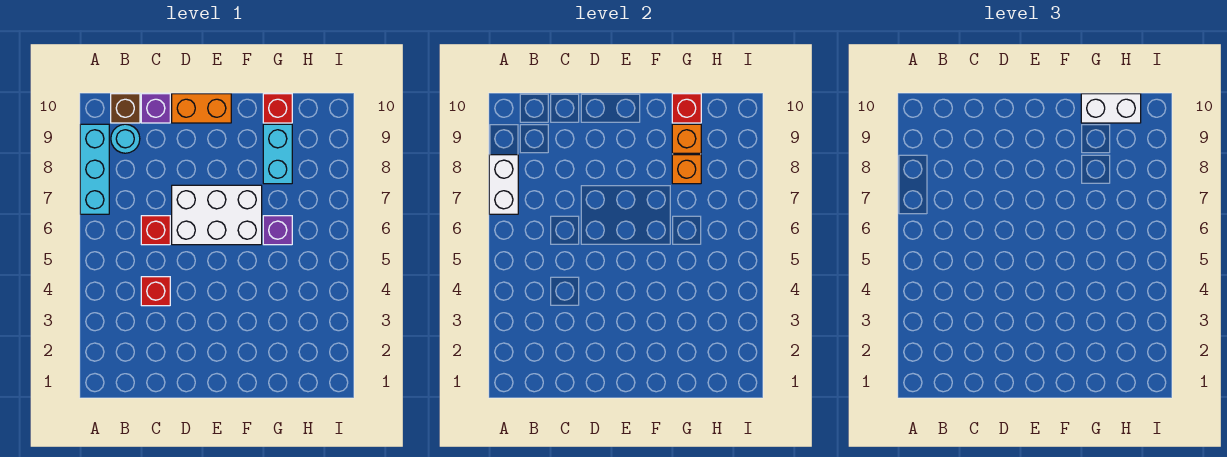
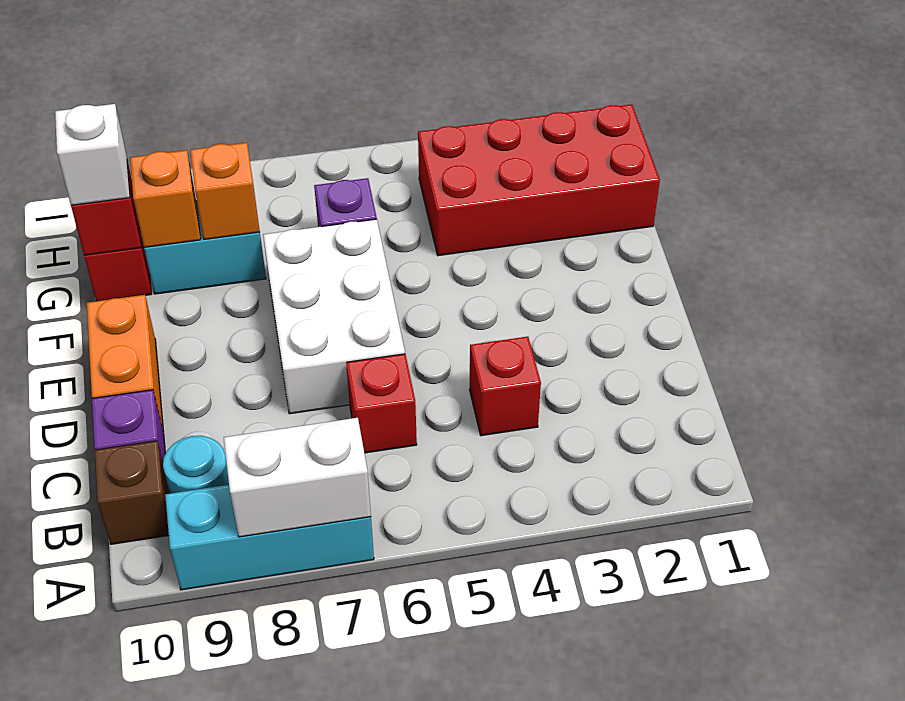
none -> red brick G1:H4 level 1
white brick G10:H10 level 3 -> white brick G10 level 3

